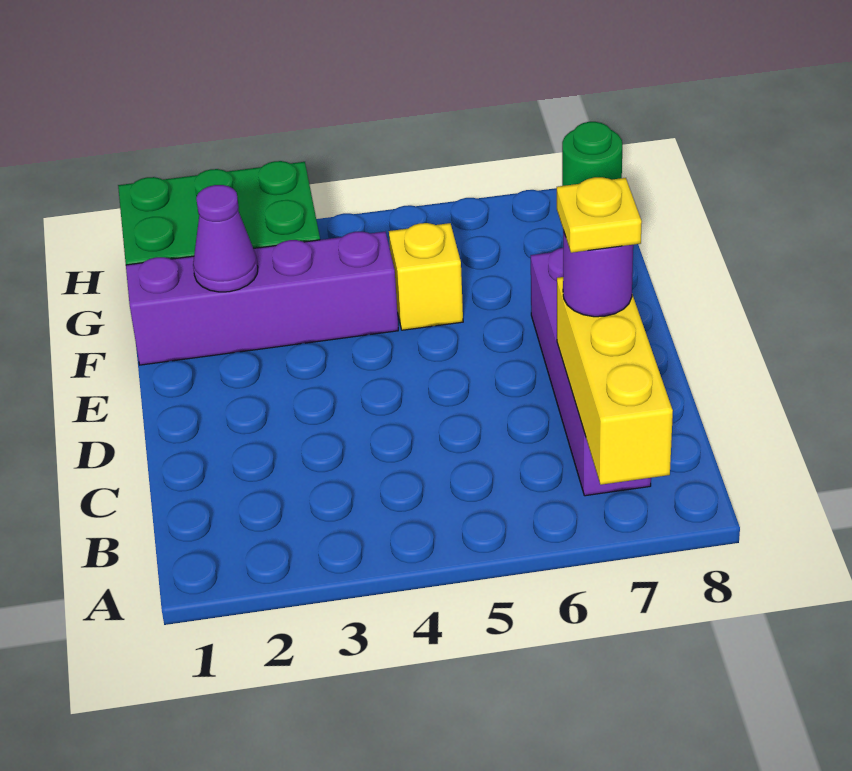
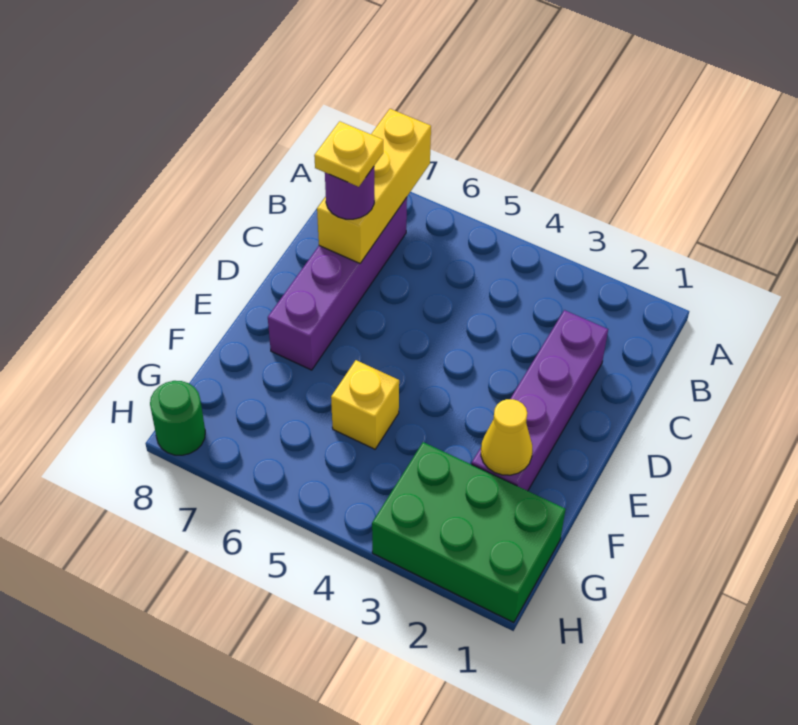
purple brick F1:F4 level 1 -> purple brick C2:F2 level 1
purple cone F2 level 2 -> yellow cone F2 level 2

